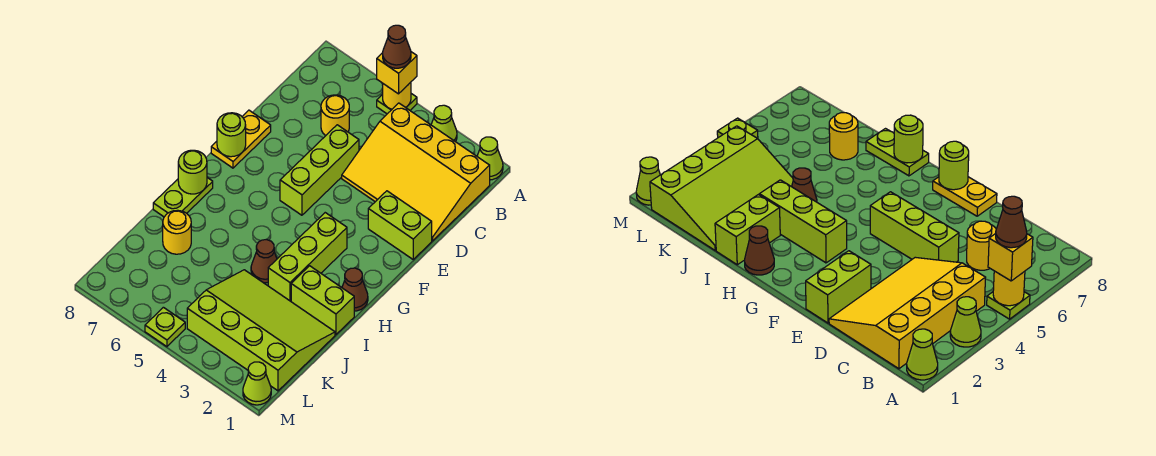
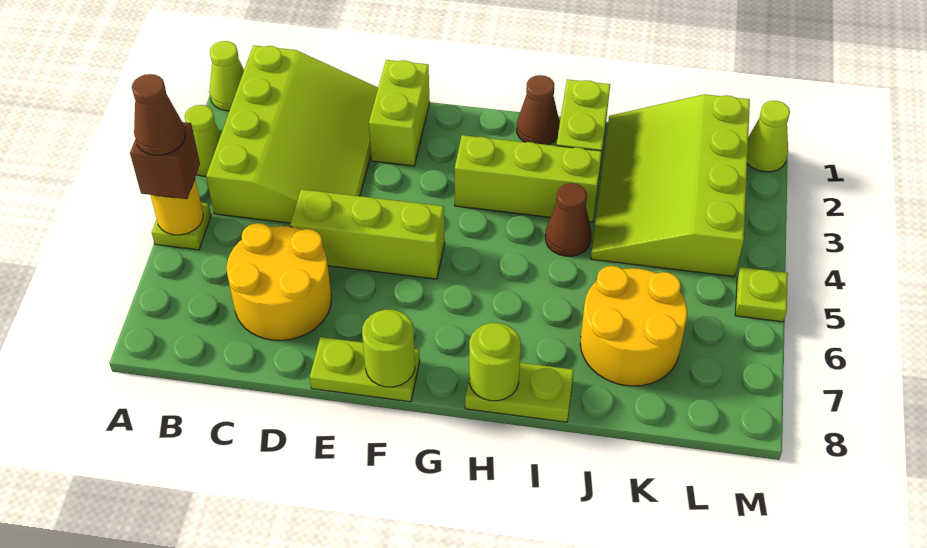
yellow brick A5 level 3 -> brown brick A5 level 3
yellow slope B1:D4 level 1 top B -> lime slope B1:D4 level 1 top B
yellow round brick C6 level 1 -> yellow round brick C6:D7 level 1
yellow plate E8:F8 level 1 -> lime plate E8:F8 level 1
yellow round brick J7 level 1 -> yellow round brick J6:K7 level 1

